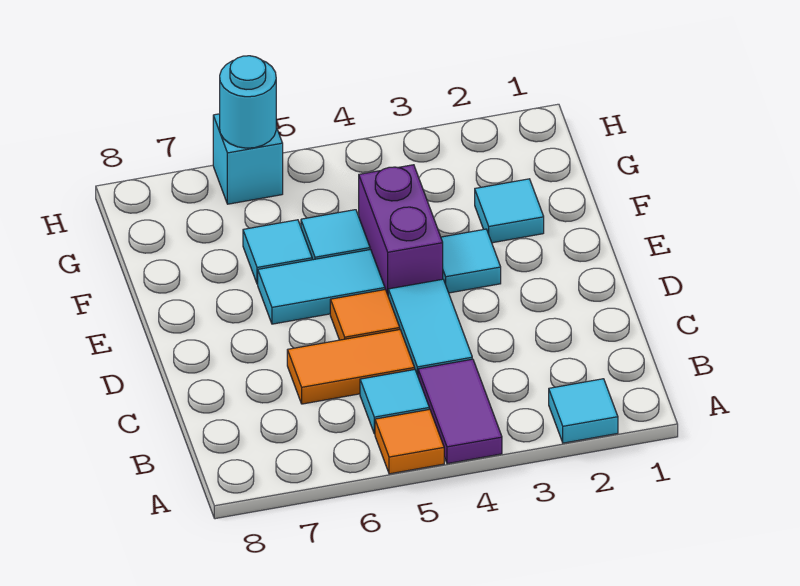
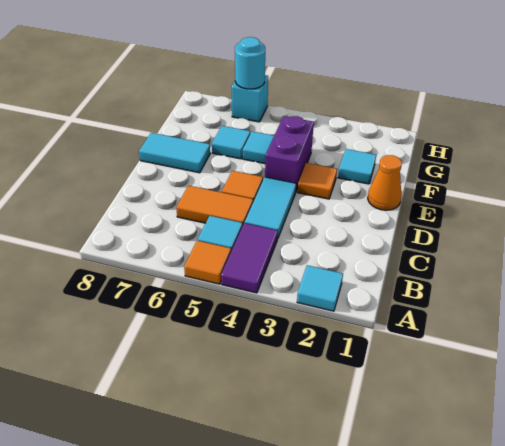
none -> orange cone E1 level 1
cyan tile E3 level 1 -> orange tile E3 level 1
cyan tile E5:E6 level 1 -> cyan tile E7:E8 level 1

